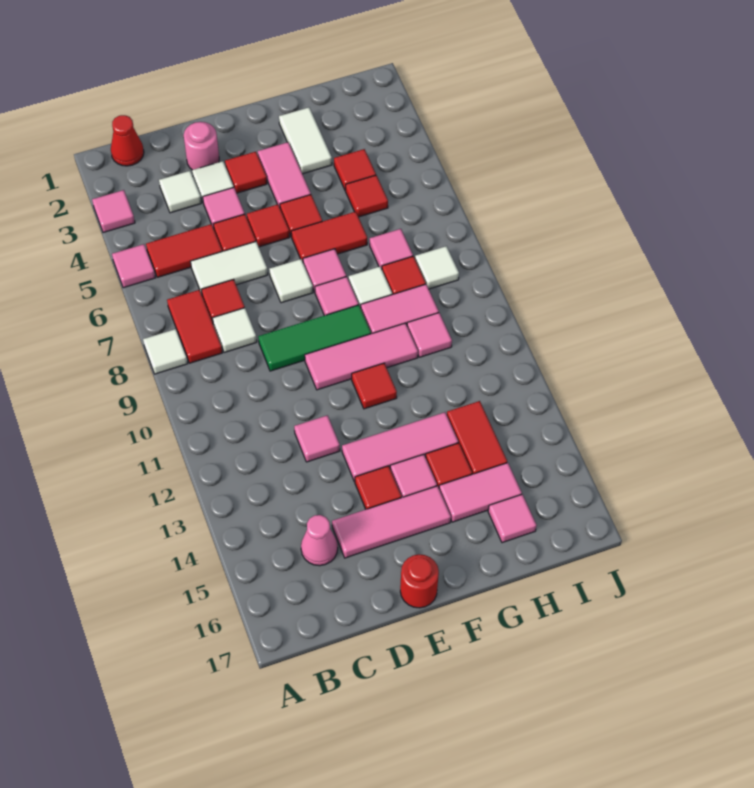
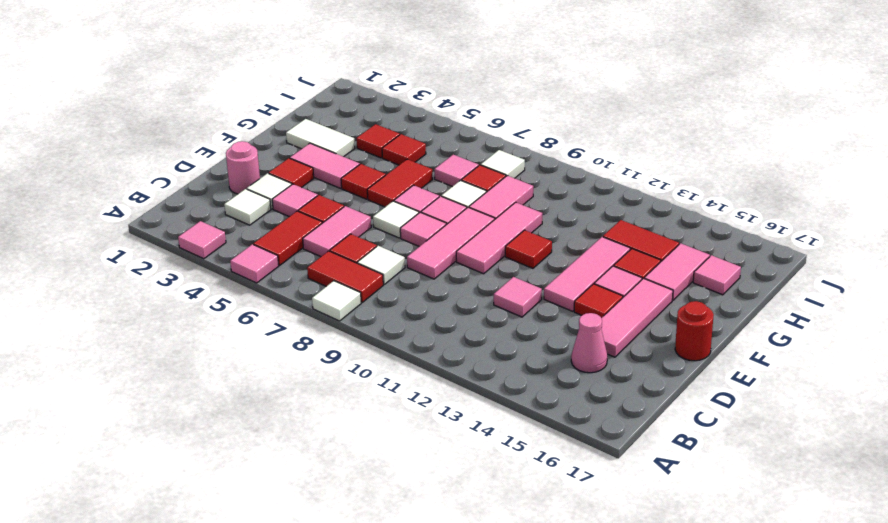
red cone B1 level 1 -> none
white tile C6:D6 level 1 -> pink tile C6:D6 level 1
green tile D9:F9 level 1 -> pink tile D9:F9 level 1
red tile E5 level 1 -> none
pink tile H10 level 1 -> pink tile E8 level 1

